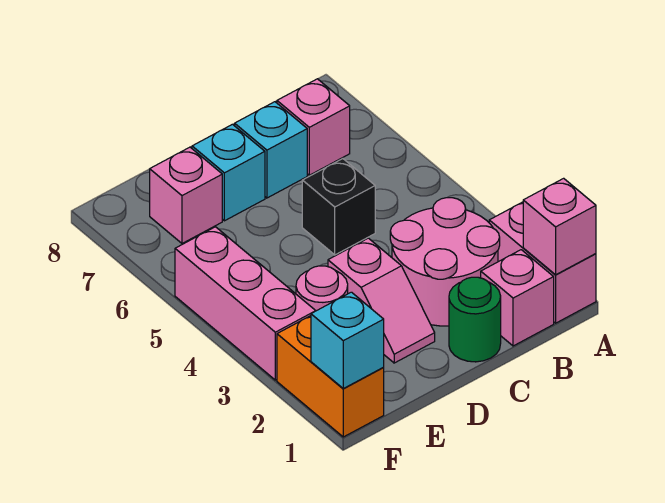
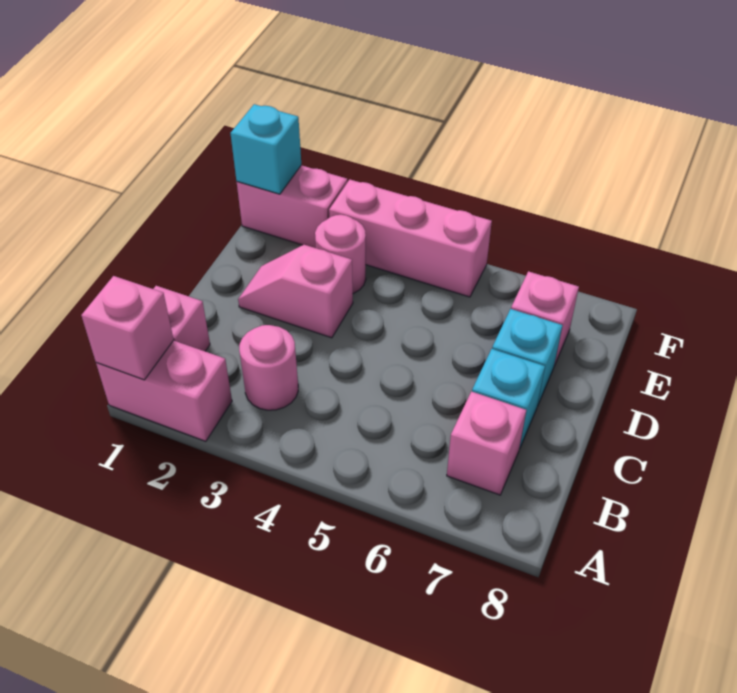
pink round brick B2:C3 level 1 -> pink round brick B3 level 1
green round brick C1 level 1 -> none
black brick C5 level 1 -> none
orange brick F1:F2 level 1 -> pink brick F1:F2 level 1

